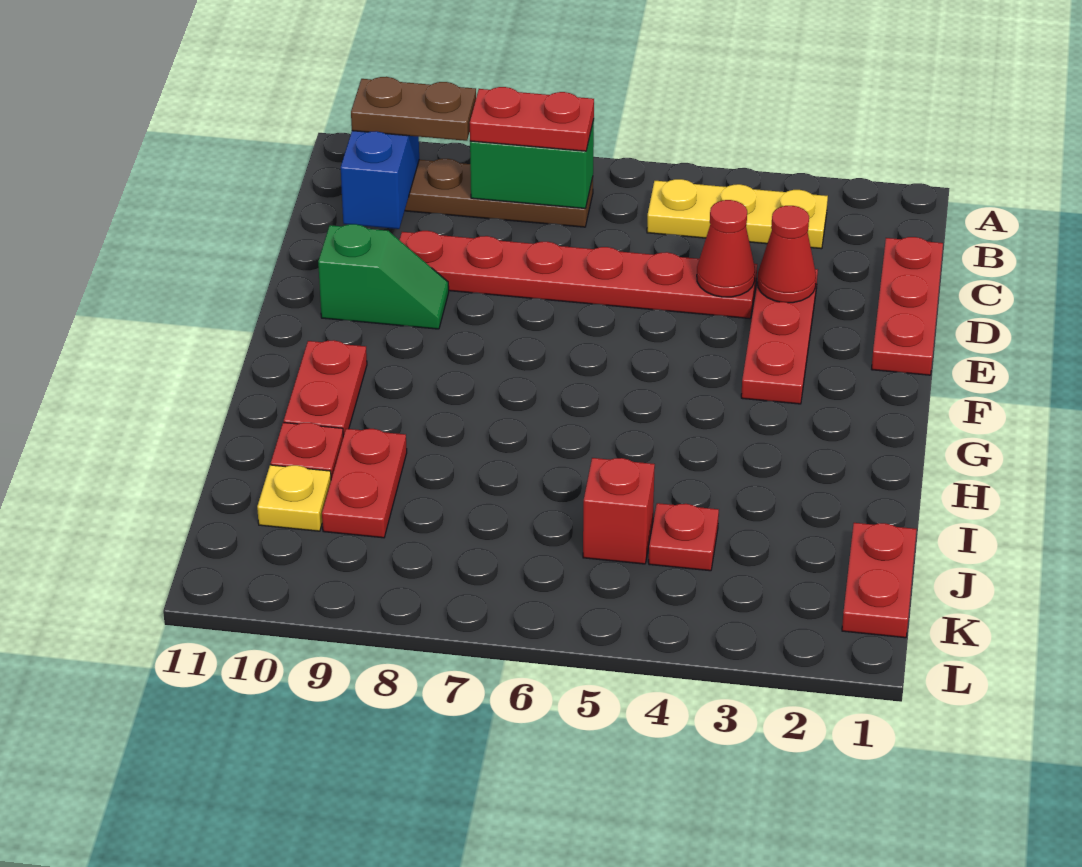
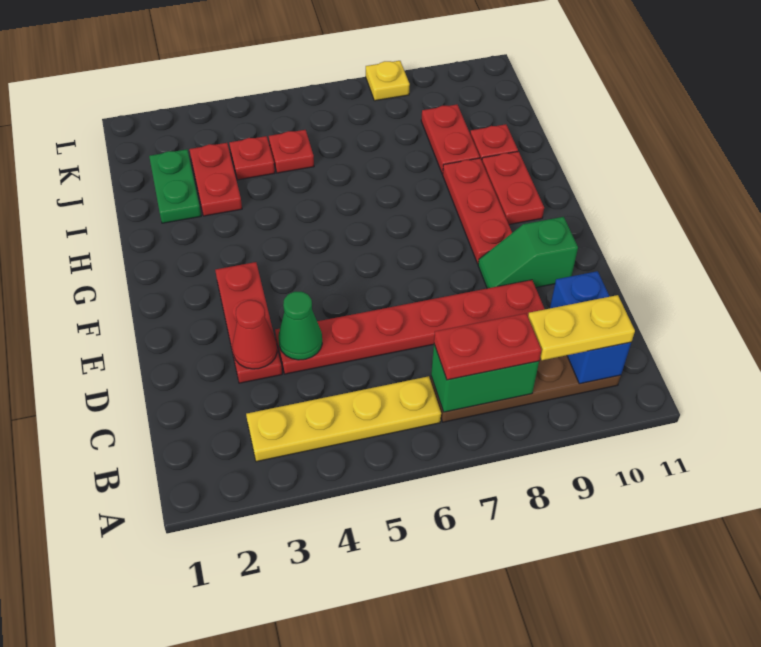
yellow plate B3:B5 level 1 -> yellow plate B3:B6 level 1
brown plate B9:B10 level 3 -> yellow plate B9:B10 level 3
red plate C1:E1 level 1 -> red plate F9:H9 level 1
red cone D4 level 2 -> green cone D4 level 2
none -> green plate I2:J2 level 1
red plate J1:K1 level 1 -> red plate I3:J3 level 1
red brick J5 level 1 -> red plate J5 level 1
yellow plate J10 level 1 -> yellow plate L8 level 1

